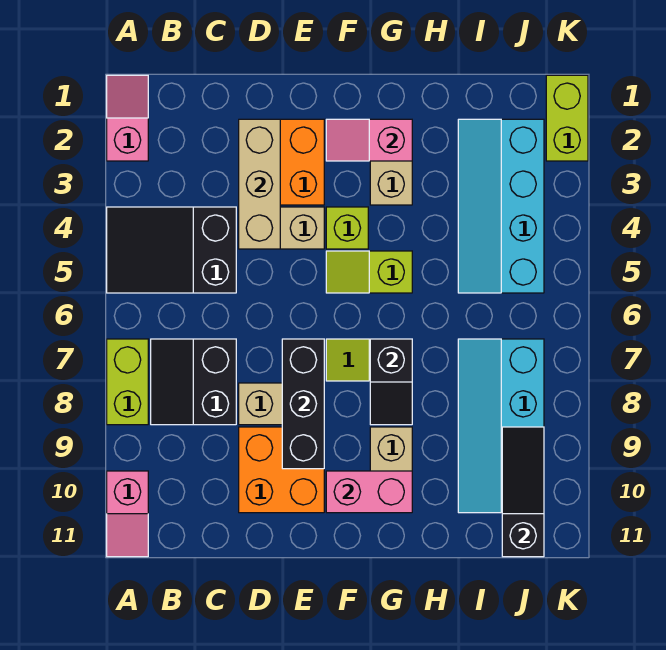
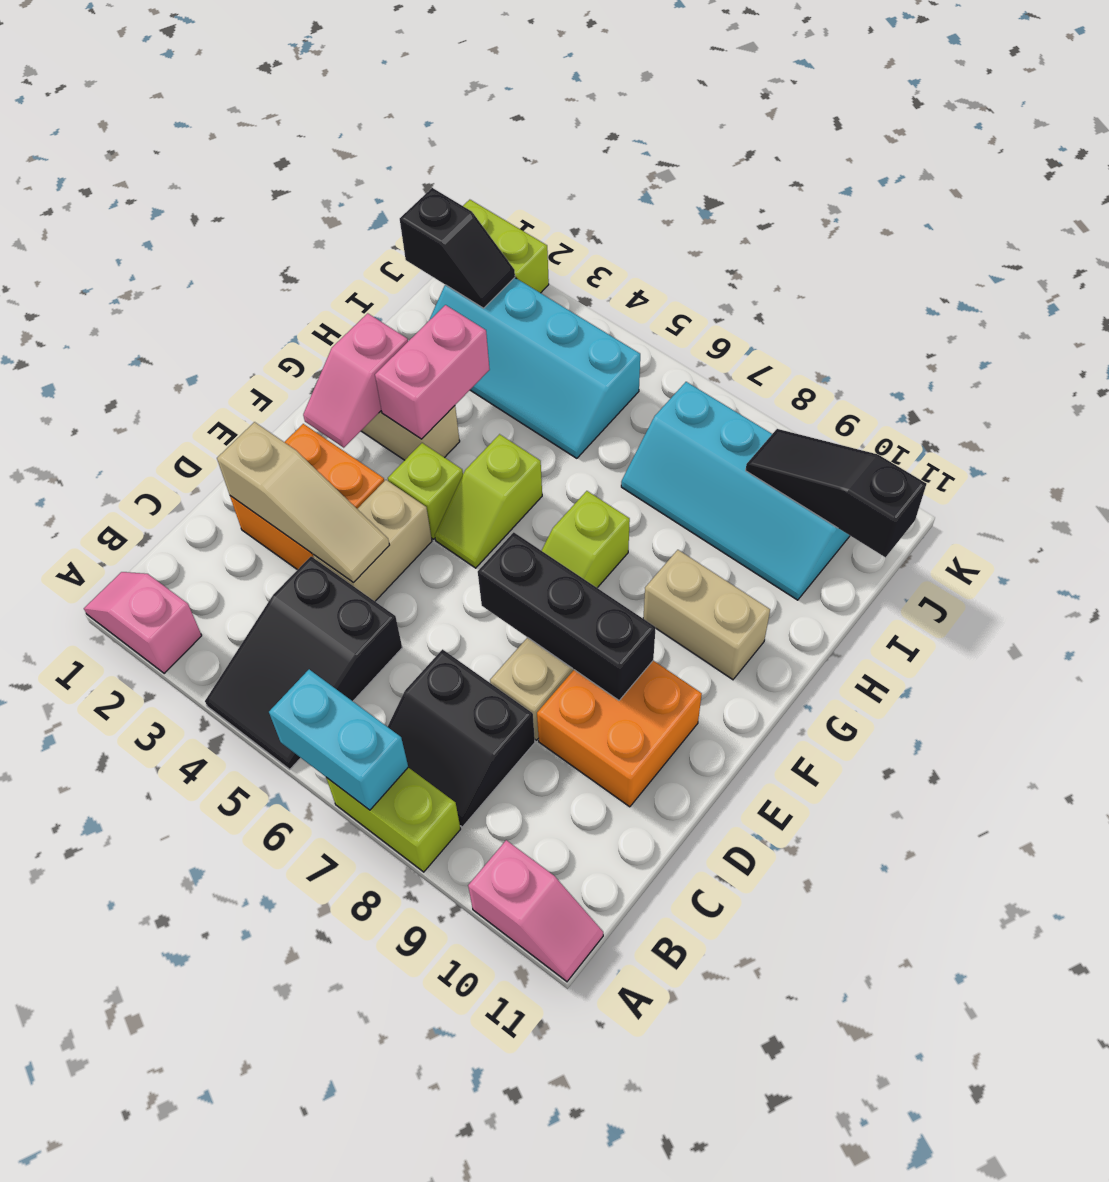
none -> cyan brick A6:A7 level 2
tan brick D2:D4 level 2 -> tan slope D2:D4 level 2 top 2
pink brick F10:G10 level 2 -> pink brick G3:H3 level 2
black slope G7:G8 level 2 top 7 -> black slope J1:J2 level 2 top 1

